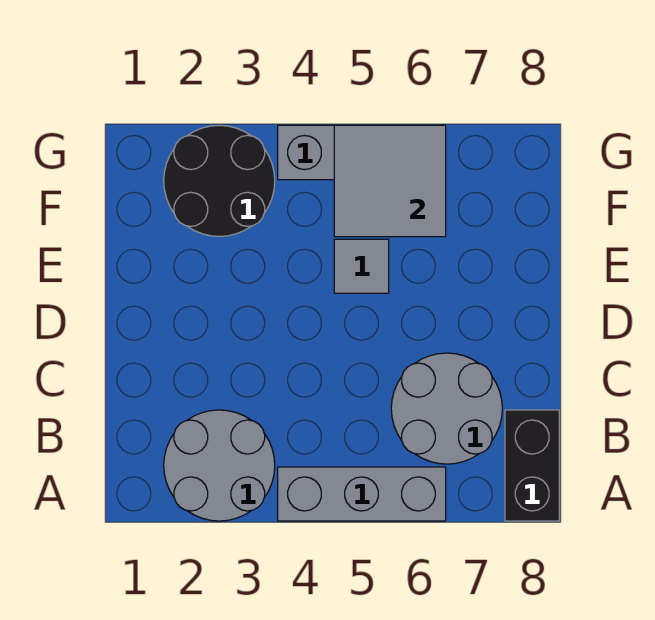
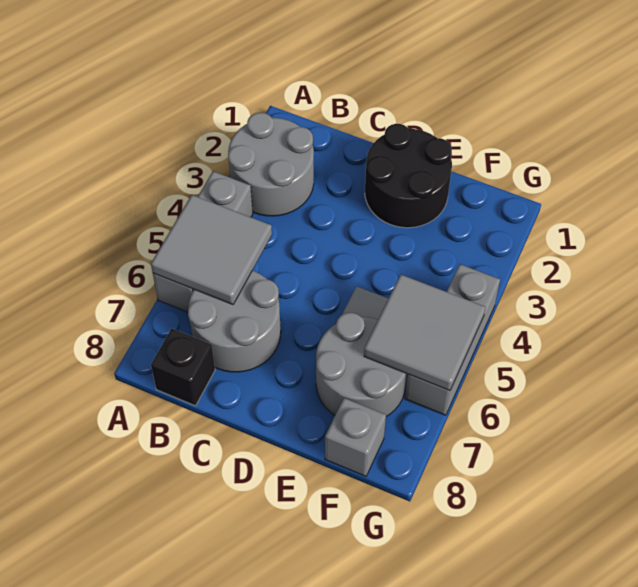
none -> grey tile A5:B6 level 2
black brick A8:B8 level 1 -> black brick B8 level 1
none -> grey round brick E6:F7 level 1
black round brick F2:G3 level 1 -> black round brick D1:E2 level 1
none -> grey brick F8 level 1

